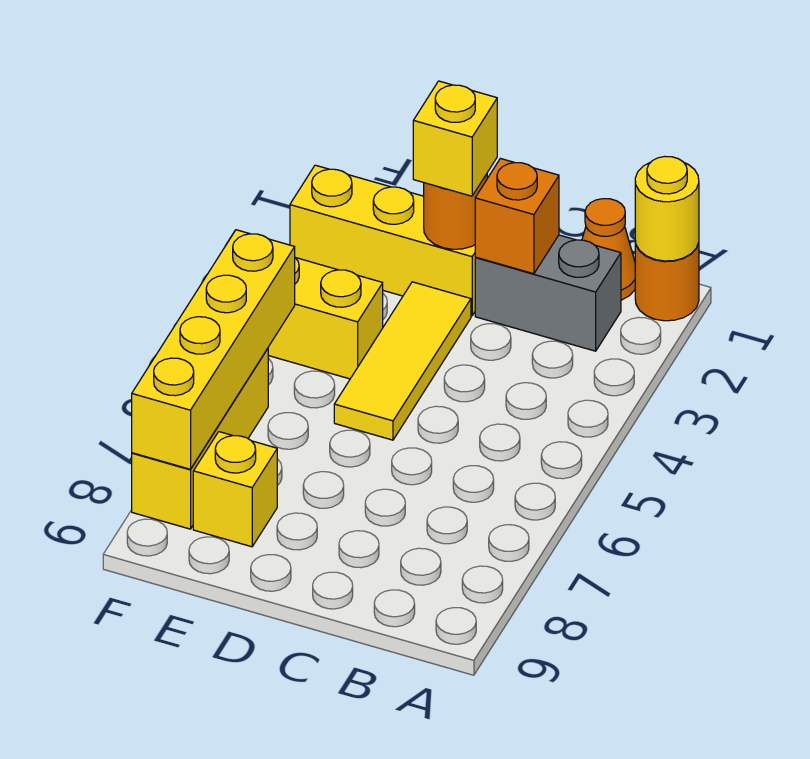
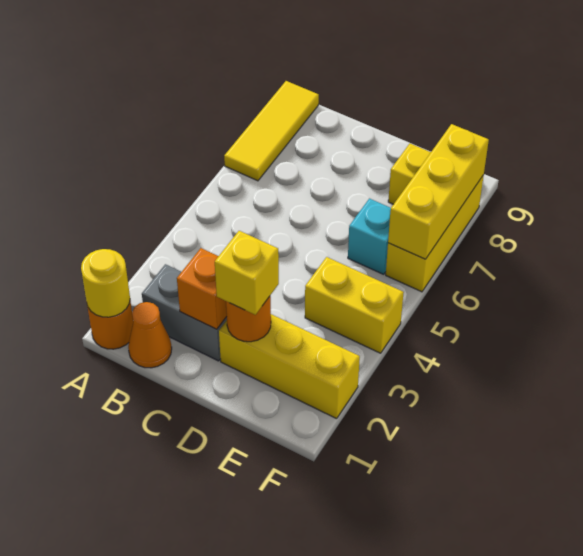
yellow tile D3:D5 level 1 -> yellow tile A7:A9 level 1
none -> cyan brick E6 level 1
yellow brick F5:F8 level 2 -> yellow brick F6:F8 level 2

